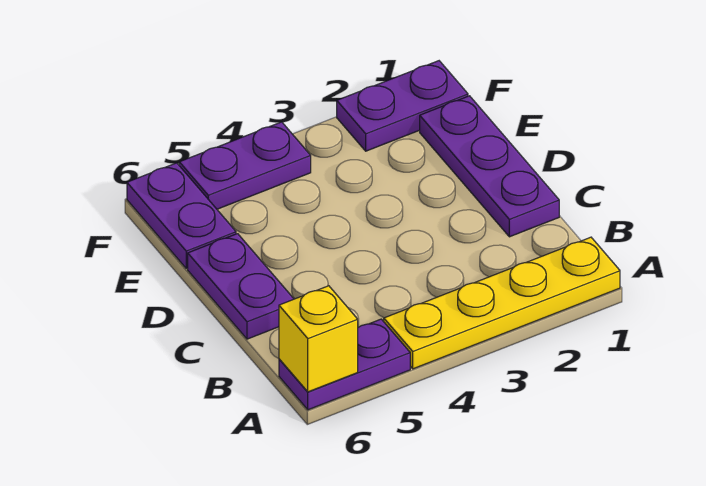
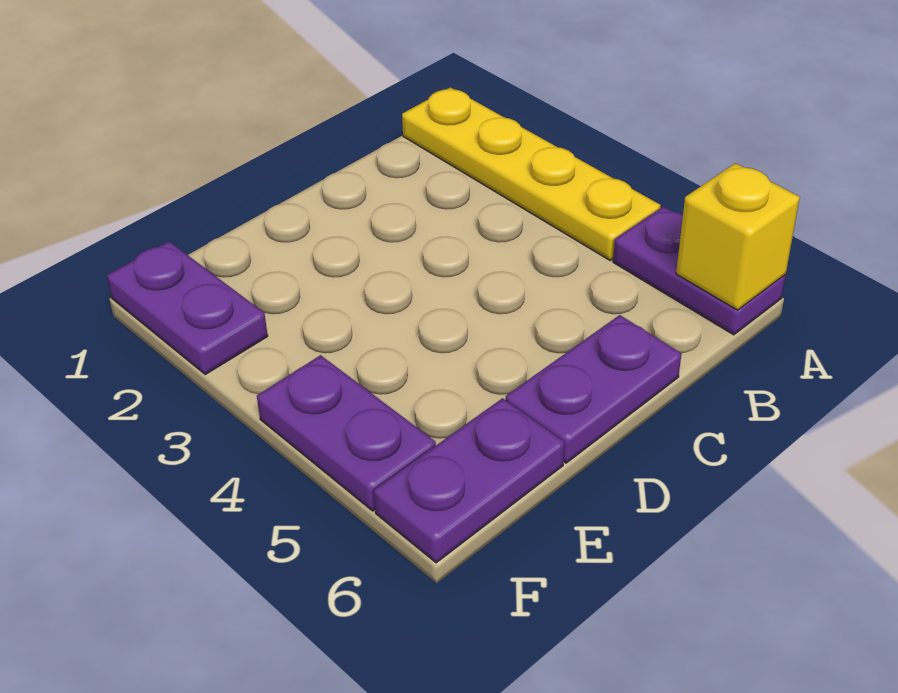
purple plate C1:E1 level 1 -> none

